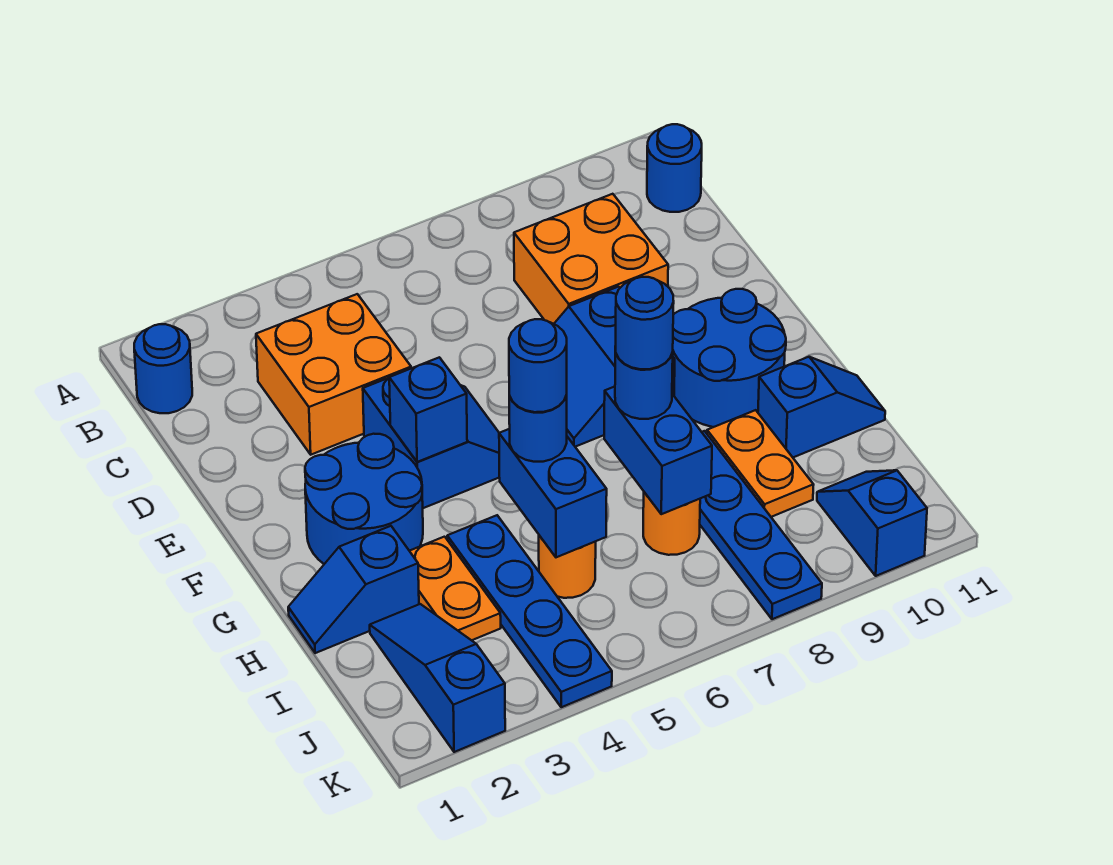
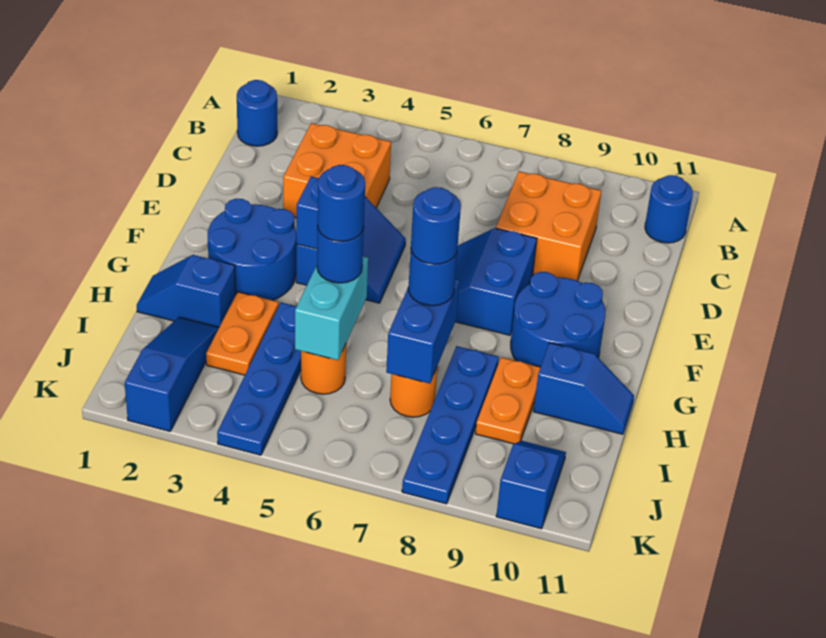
blue brick H5:I5 level 2 -> cyan brick H5:I5 level 2

